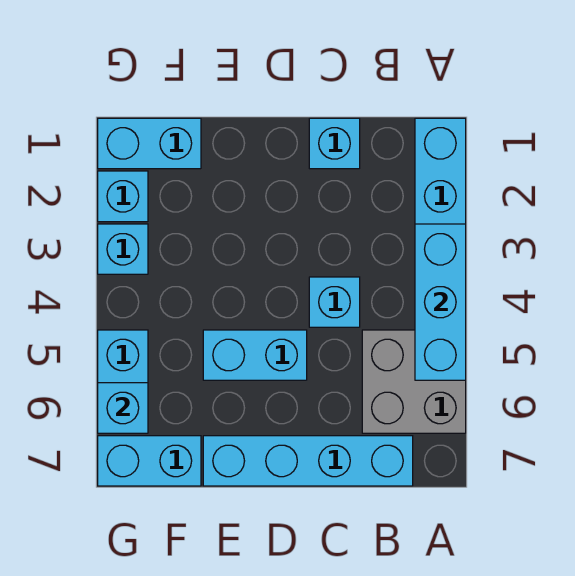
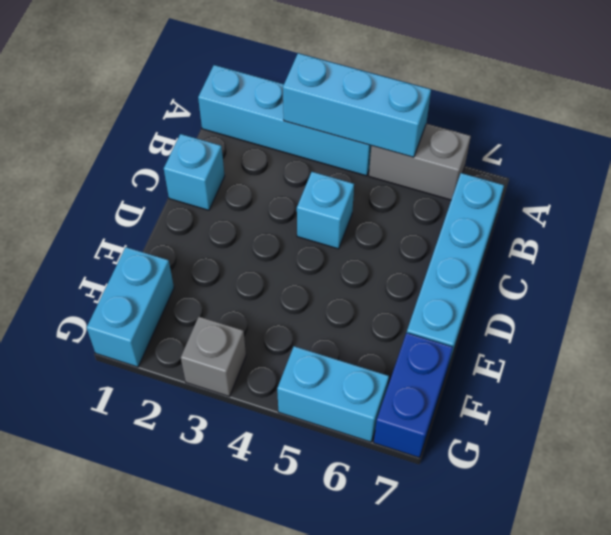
grey brick A5:B6 level 1 -> grey brick A5:A6 level 1
cyan brick D5:E5 level 1 -> none
cyan brick F7:G7 level 1 -> blue brick F7:G7 level 1
cyan brick G2 level 1 -> none
cyan brick G3 level 1 -> grey brick G3 level 1
cyan brick G6 level 2 -> none

